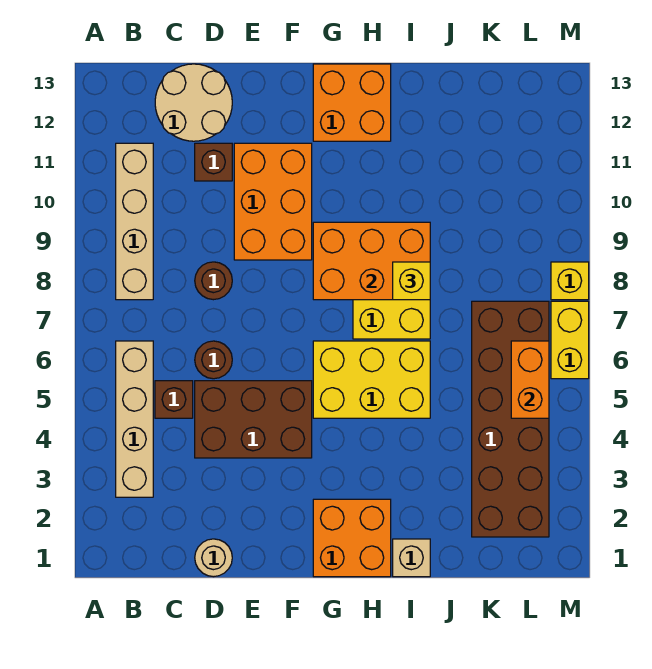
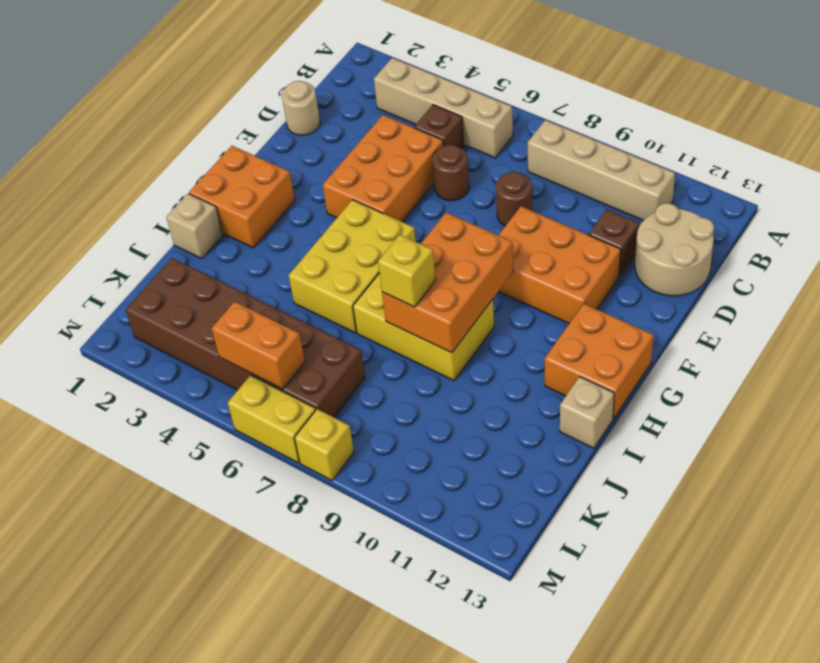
brown brick D4:F5 level 1 -> orange brick D4:F5 level 1
none -> tan brick I13 level 1

